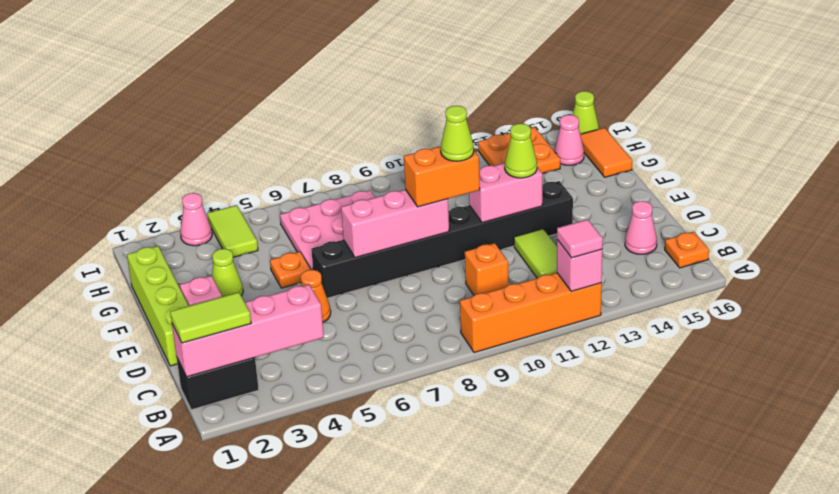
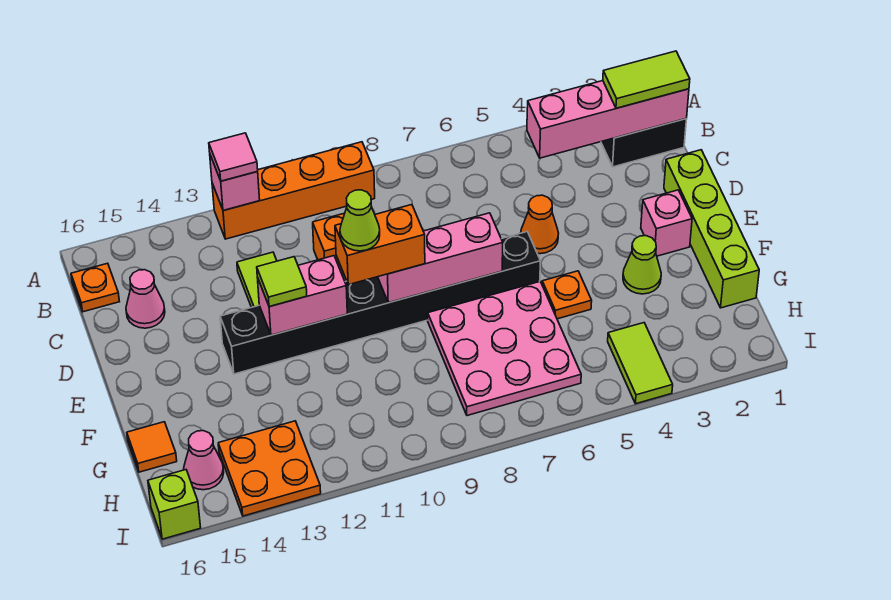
lime cone E12 level 3 -> lime tile E12 level 3
orange tile G16:H16 level 1 -> orange tile G16 level 1
pink cone I3 level 1 -> none
lime cone I16 level 1 -> lime brick I16 level 1

